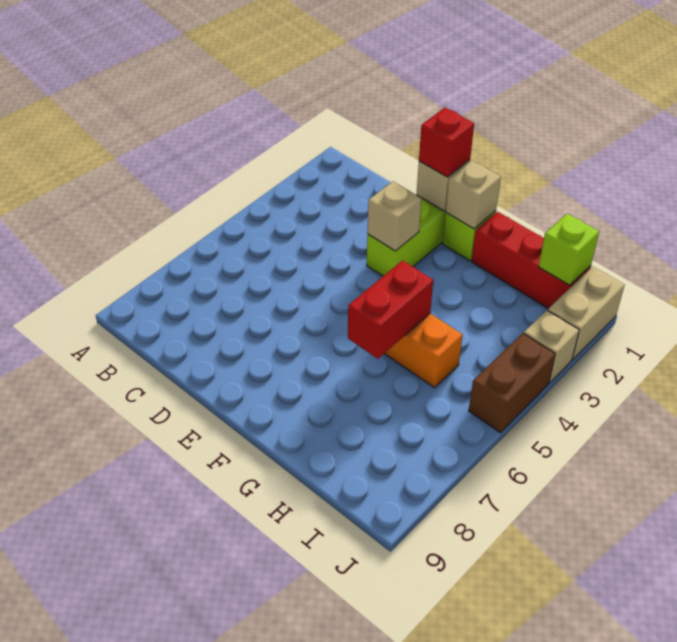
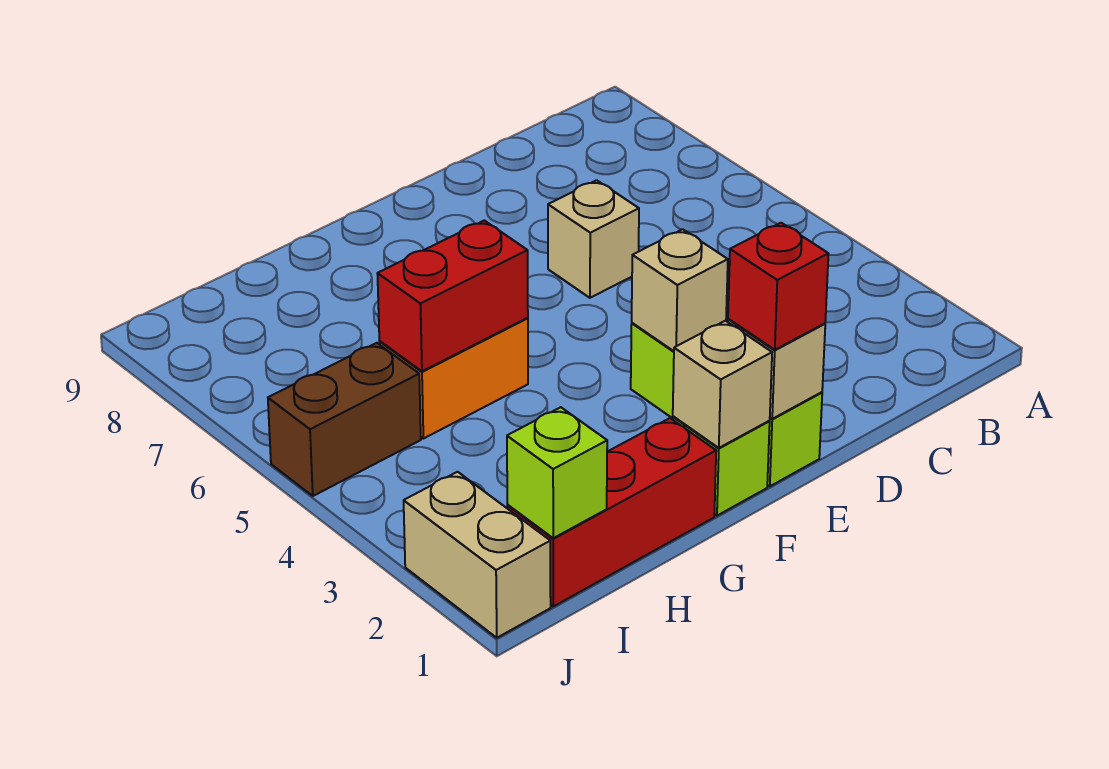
red brick G5:G6 level 2 -> red brick G5:H5 level 2
tan brick J3 level 1 -> tan brick D6 level 1
brown brick J4:J5 level 1 -> brown brick I5:J5 level 1

